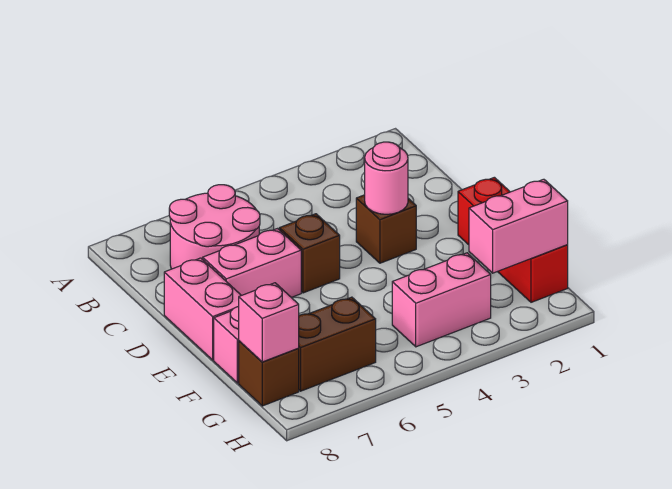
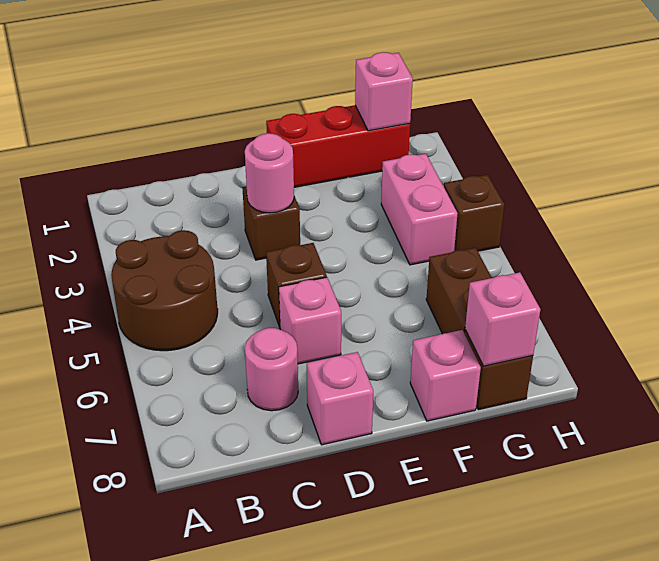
none -> brown round brick A4:B5 level 1
pink round brick B6:C7 level 1 -> pink round brick C7 level 1
pink brick D6:D7 level 1 -> pink brick D6 level 1
pink brick D8:E8 level 1 -> pink brick D8 level 1
pink brick G1:G2 level 2 -> pink brick G1 level 2
none -> brown brick H4 level 1

